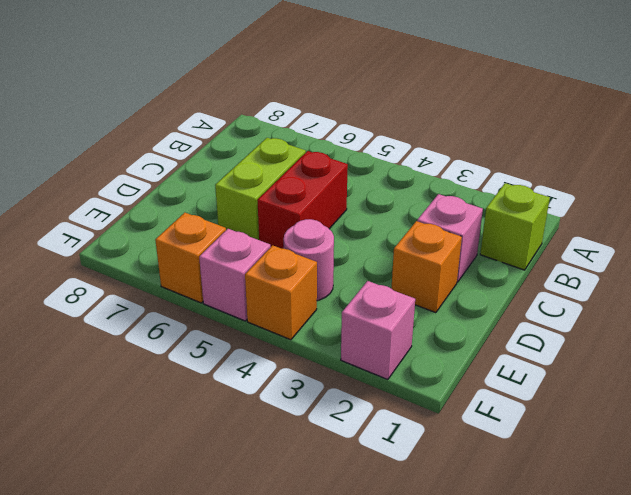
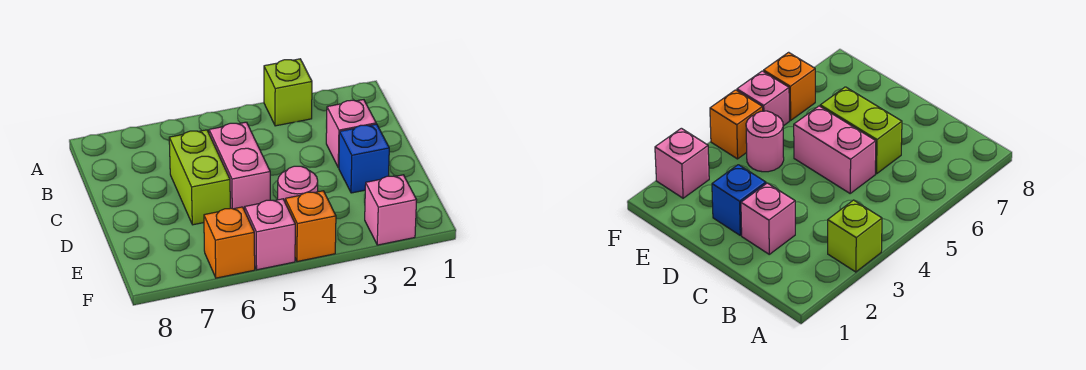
lime brick B1 level 1 -> lime brick A3 level 1
red brick C5:D5 level 1 -> pink brick C5:D5 level 1
orange brick D2 level 1 -> blue brick D2 level 1

